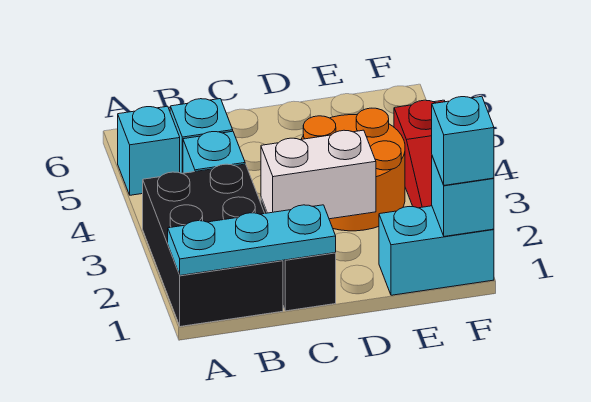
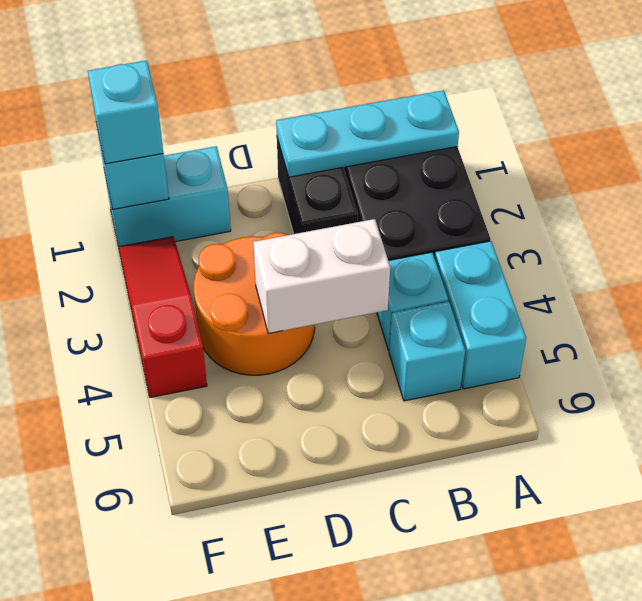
cyan brick A5 level 1 -> cyan brick A4:A5 level 1
white brick C2:D2 level 2 -> white brick C4:D4 level 2

